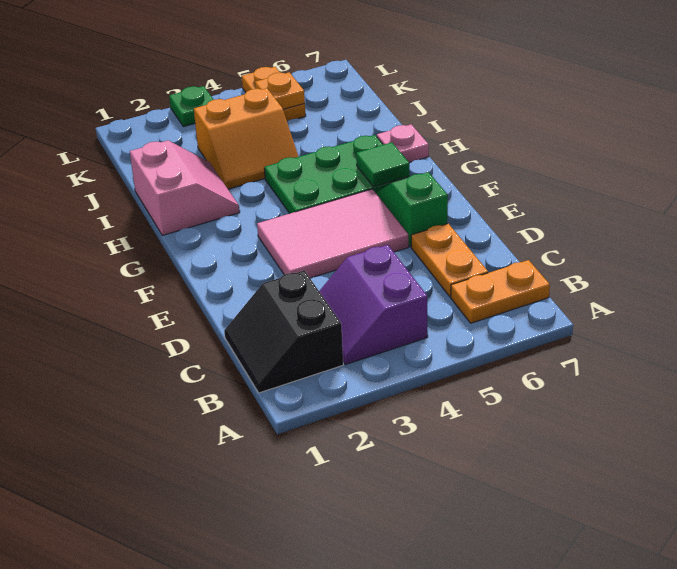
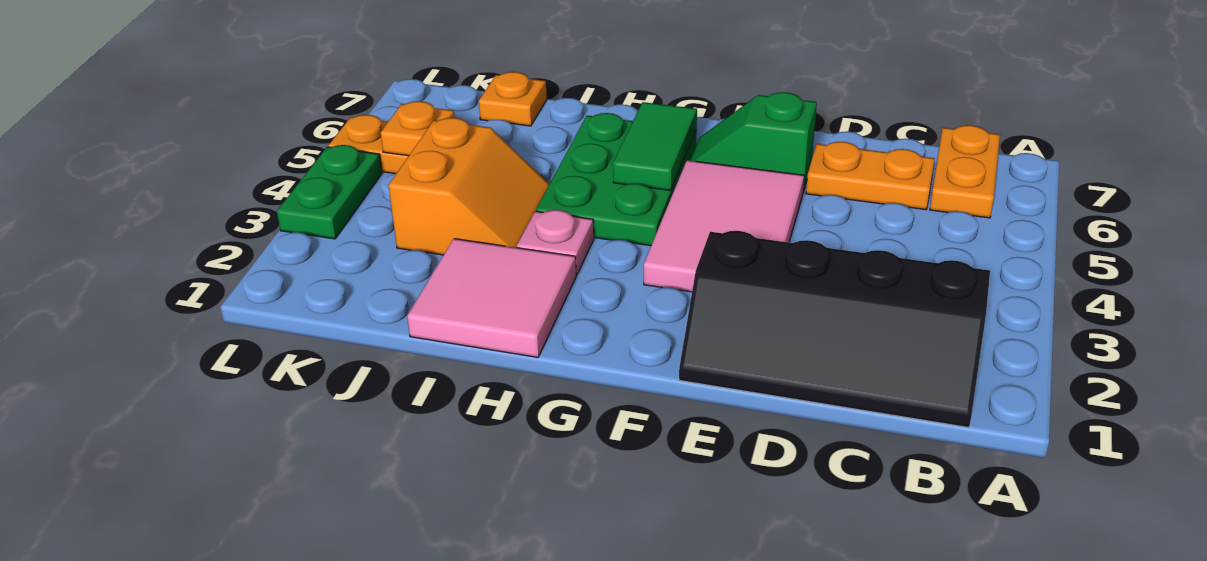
black slope B1:C2 level 1 top 2 -> black slope B1:E2 level 1 top 2
purple slope B3:C4 level 1 top 4 -> none
green tile G6 level 2 -> green tile G5:G6 level 2
pink slope H1:I2 level 1 top 1 -> pink tile H1:I2 level 1
pink plate H7 level 1 -> pink plate H3 level 1
none -> orange plate J7 level 1
green plate L3 level 1 -> green plate L3:L4 level 1

